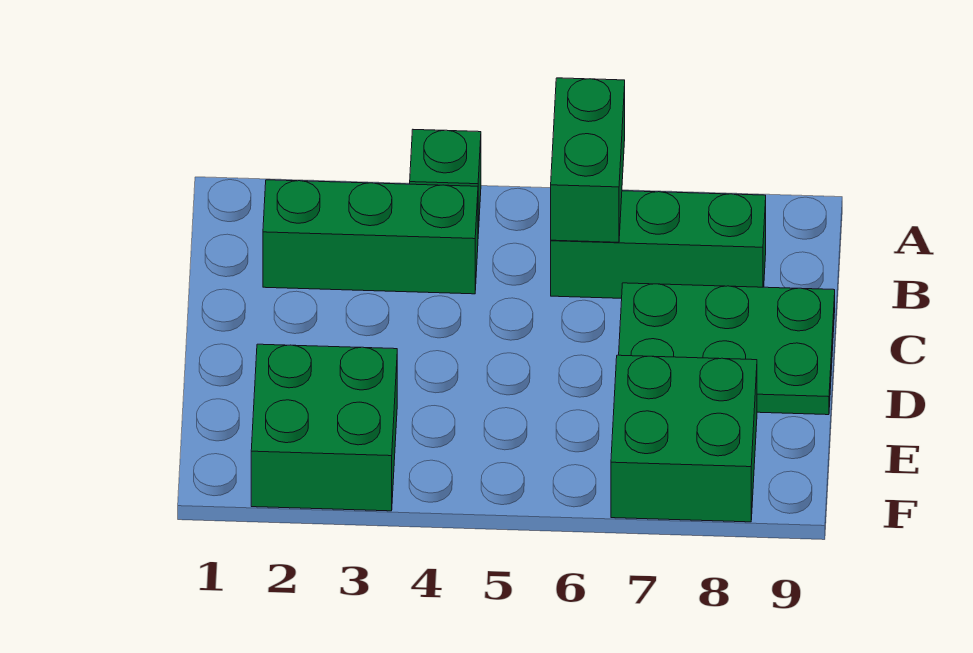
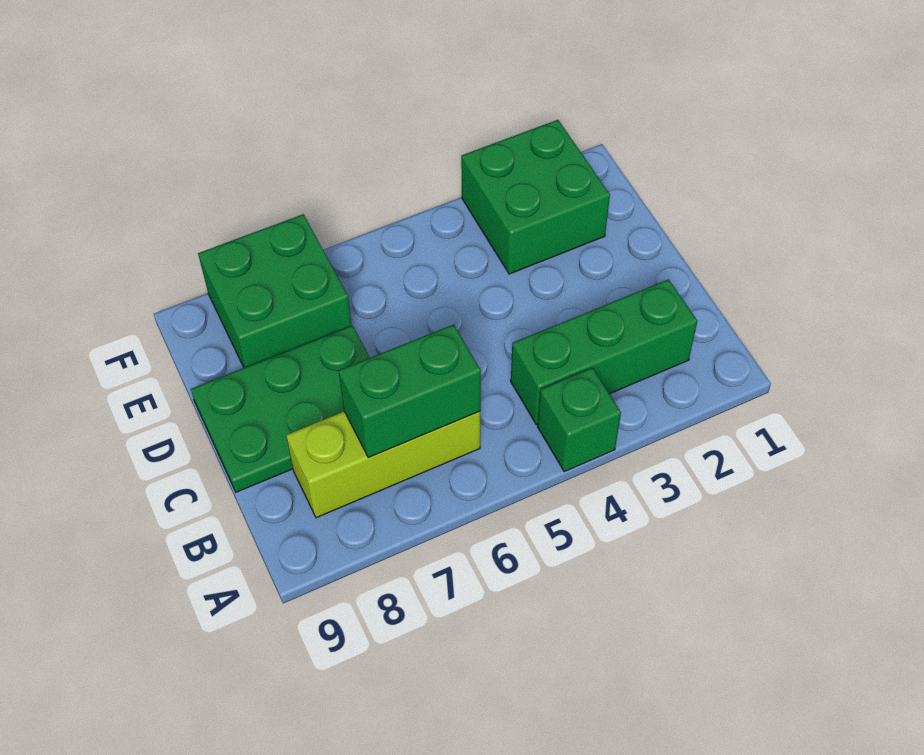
green brick A6:B6 level 2 -> green brick B6:B7 level 2
green brick B6:B8 level 1 -> lime brick B6:B8 level 1

